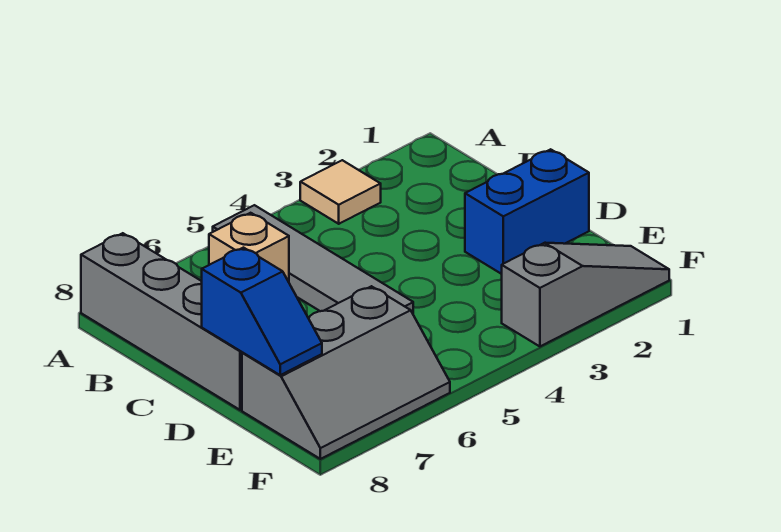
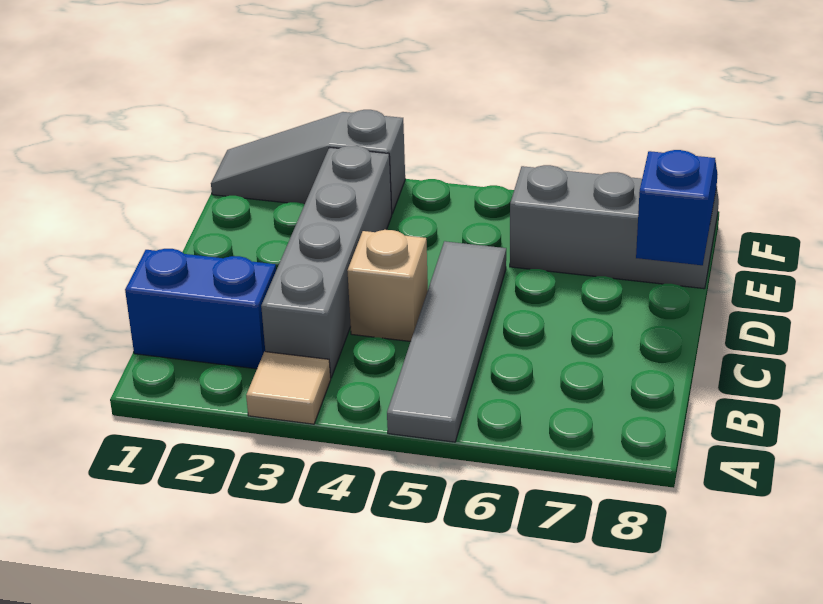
grey brick A8:D8 level 1 -> grey brick B3:E3 level 1
tan brick B6 level 1 -> tan brick C4 level 1
blue brick D1:D2 level 1 -> blue brick B1:B2 level 1

